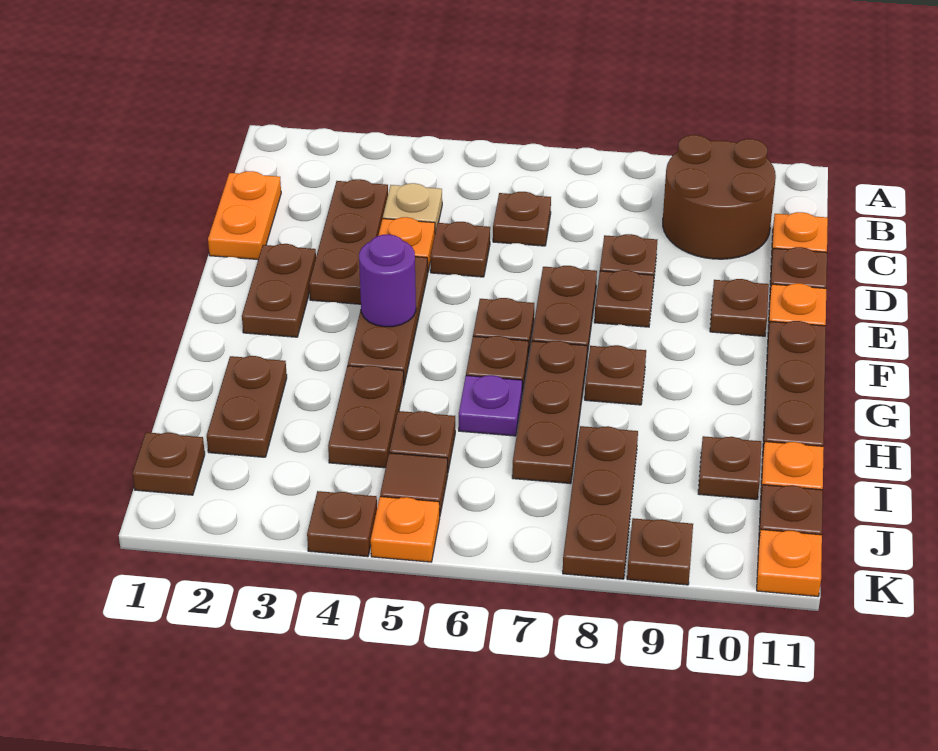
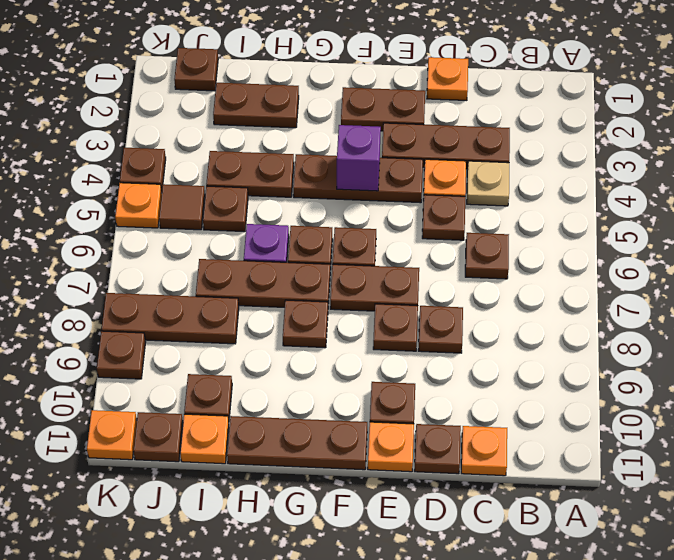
brown round brick B9:C10 level 1 -> none
orange plate C1:D1 level 1 -> orange plate D1 level 1
purple round brick F4 level 2 -> purple brick F4 level 2

